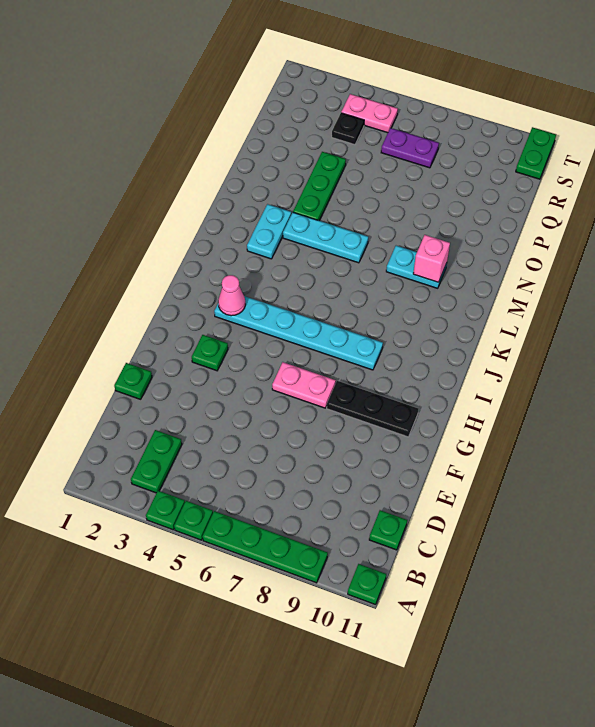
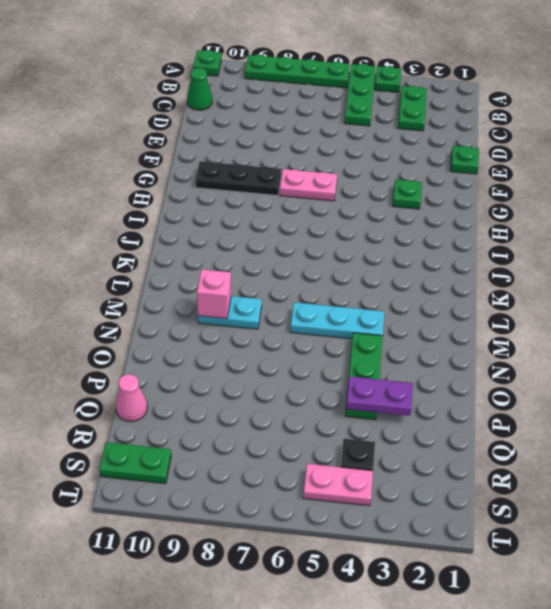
green plate A5 level 1 -> green plate A5:C5 level 1
green plate C11 level 1 -> green cone C11 level 1
cyan plate I3:I8 level 1 -> none
pink cone I3 level 2 -> pink cone Q11 level 1
cyan plate L3:M3 level 1 -> none
purple plate R6:R7 level 1 -> purple plate P3:P4 level 2
green plate S11:T11 level 1 -> green plate S10:S11 level 1

